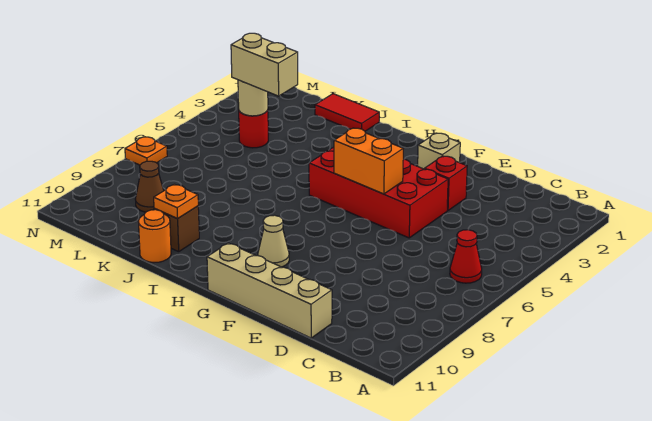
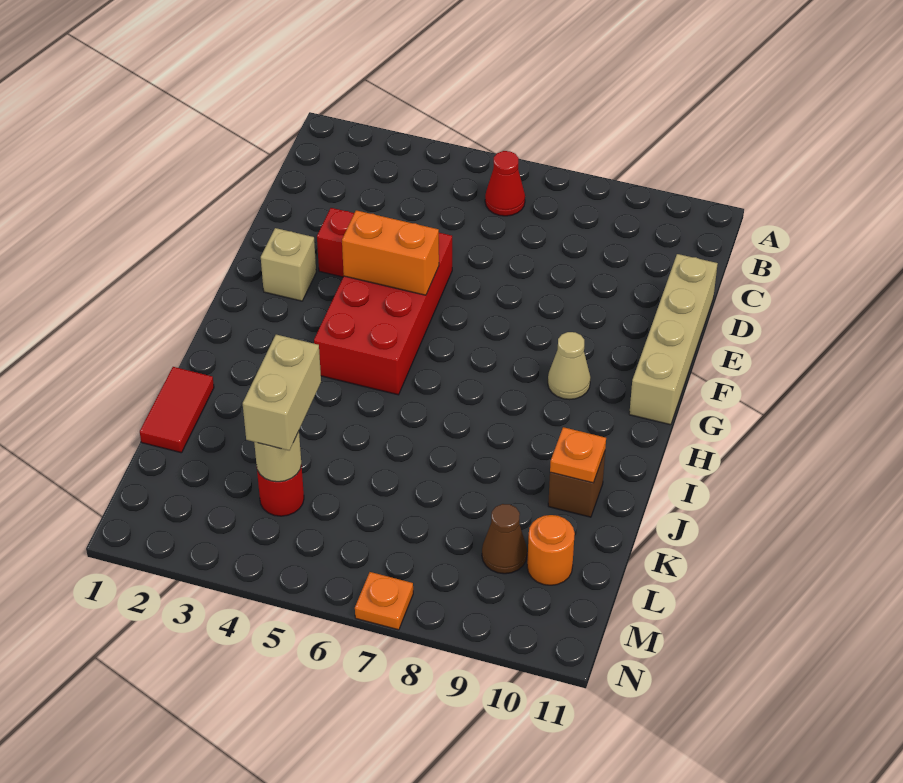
orange brick F5:G5 level 2 -> orange brick F4:F5 level 2
orange round brick J11 level 1 -> orange round brick L10 level 1

